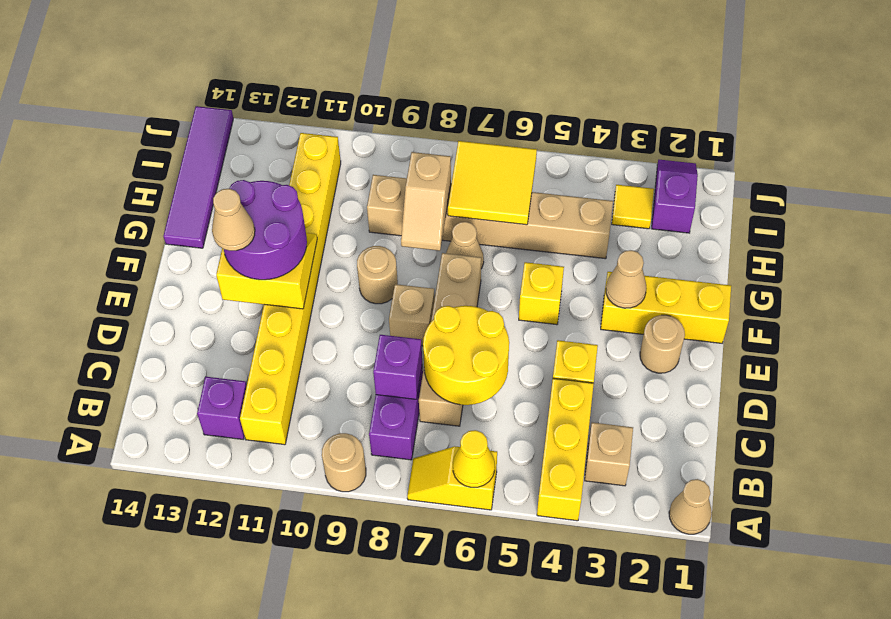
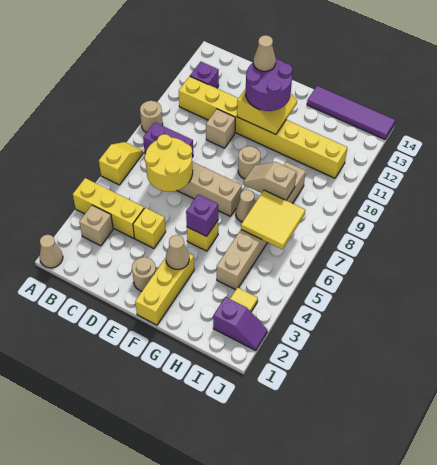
yellow cone A6 level 2 -> none
purple brick C8 level 2 -> purple brick F5 level 2
tan brick E8 level 1 -> tan brick D10 level 1

